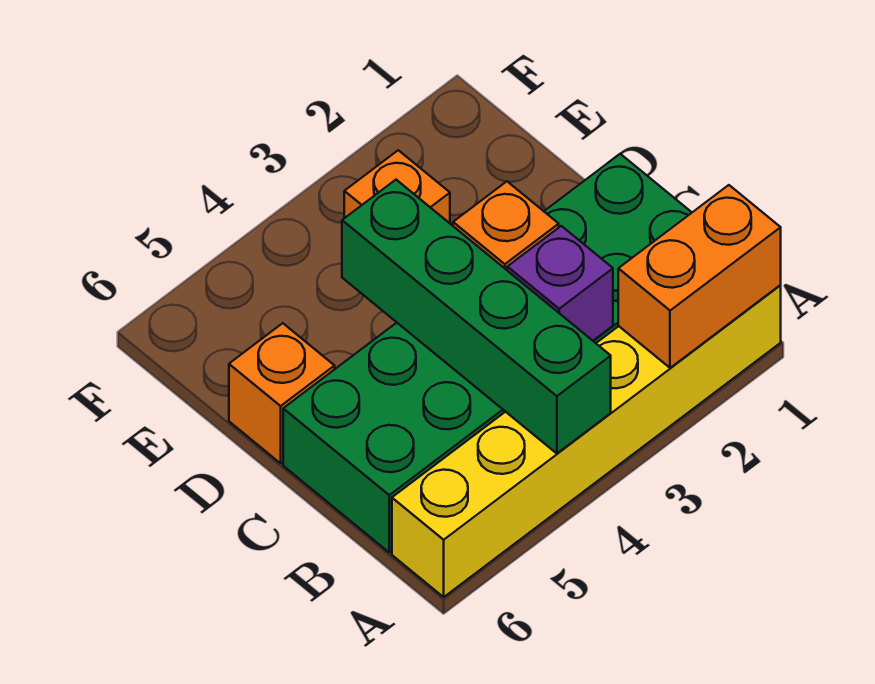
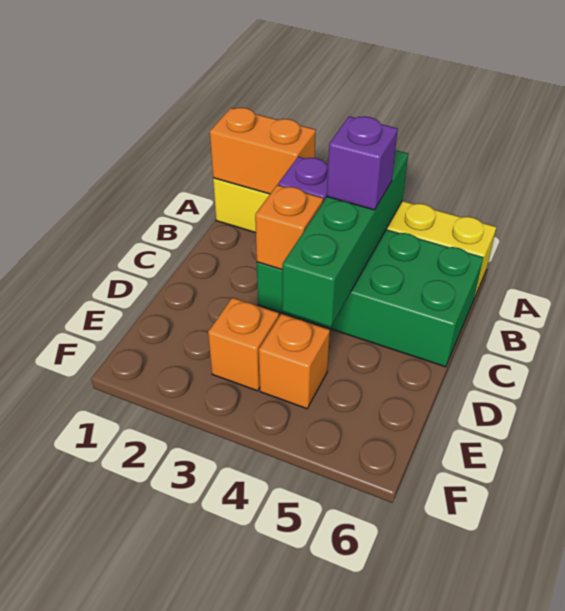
green brick B1:C6 level 1 -> green brick B3:C6 level 1
none -> purple brick B4 level 3
orange brick D6 level 1 -> orange brick E4 level 1

